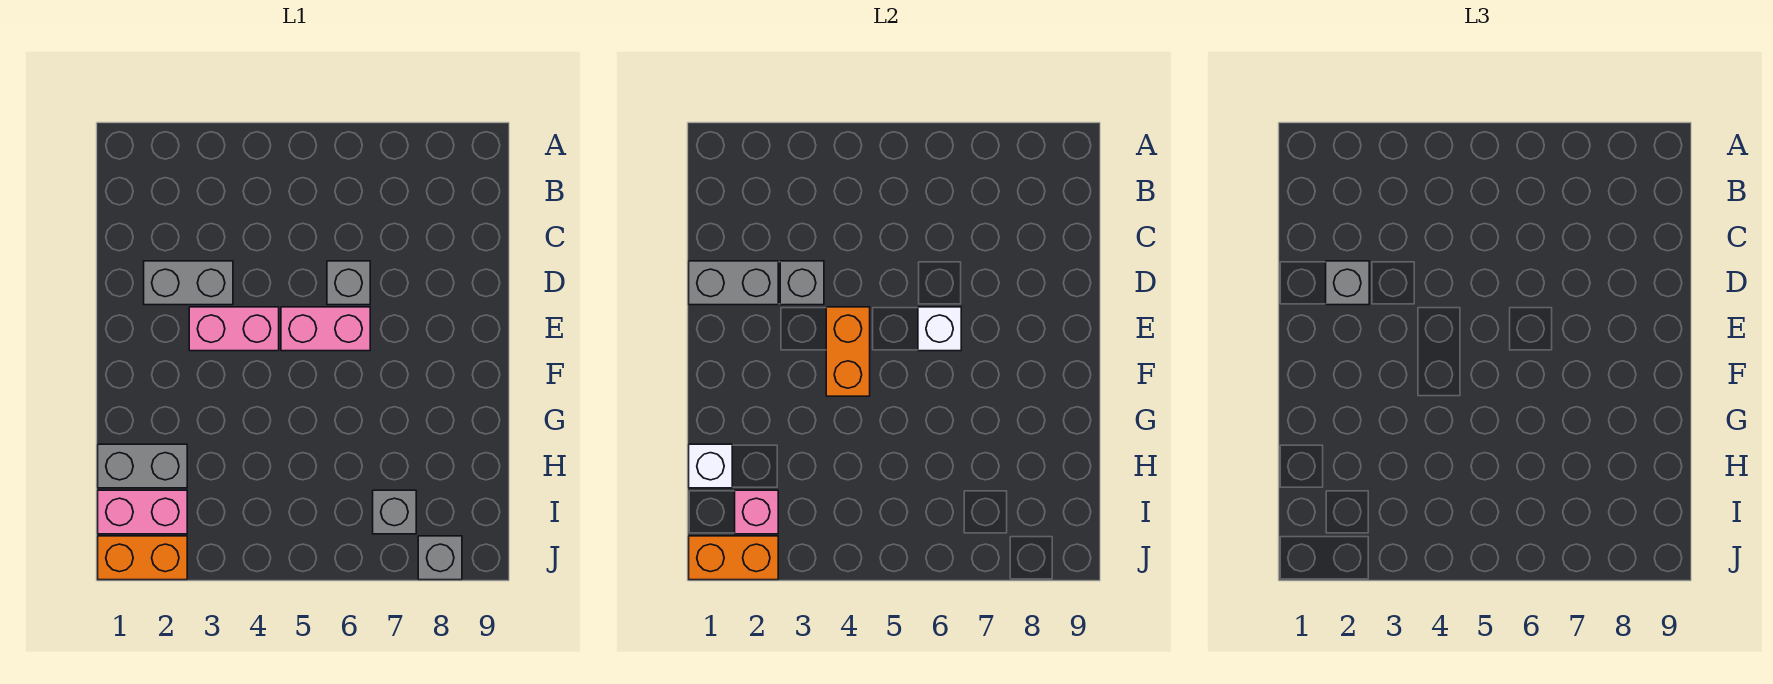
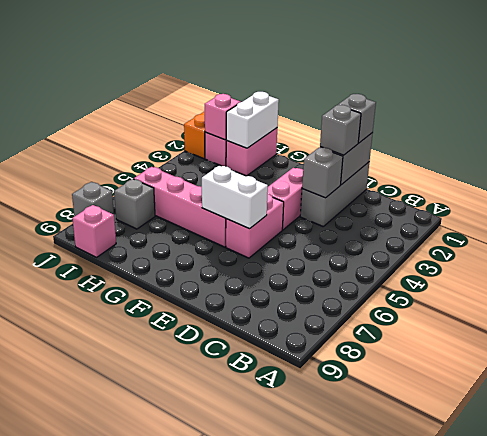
grey brick D2:D3 level 1 -> grey brick D1:D3 level 1
grey brick D6 level 1 -> grey brick D1 level 3
orange brick E4:F4 level 2 -> none
white brick E6 level 2 -> white brick E6:F6 level 2
none -> pink brick F6:I6 level 1
grey brick H1:H2 level 1 -> pink brick H1:H2 level 1
white brick H1 level 2 -> white brick H1:H2 level 2
none -> pink brick I9 level 1
orange brick J1:J2 level 2 -> none

